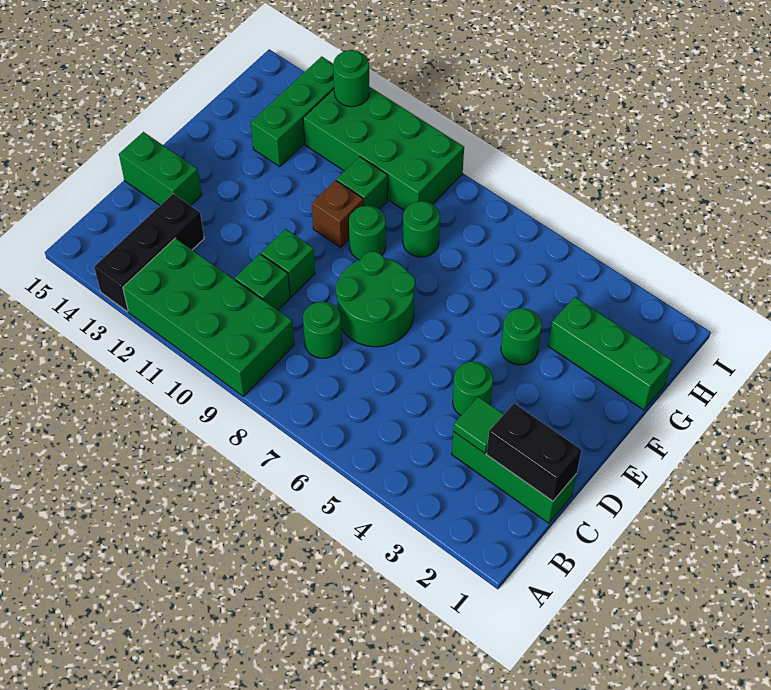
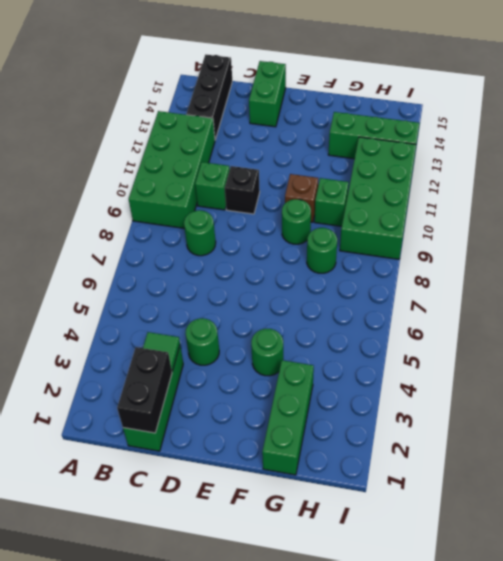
black brick A13:C13 level 1 -> black brick B13:B15 level 1
green round brick D7:E8 level 1 -> none
green brick D10 level 1 -> black brick D10 level 1
green round brick I12 level 2 -> none

